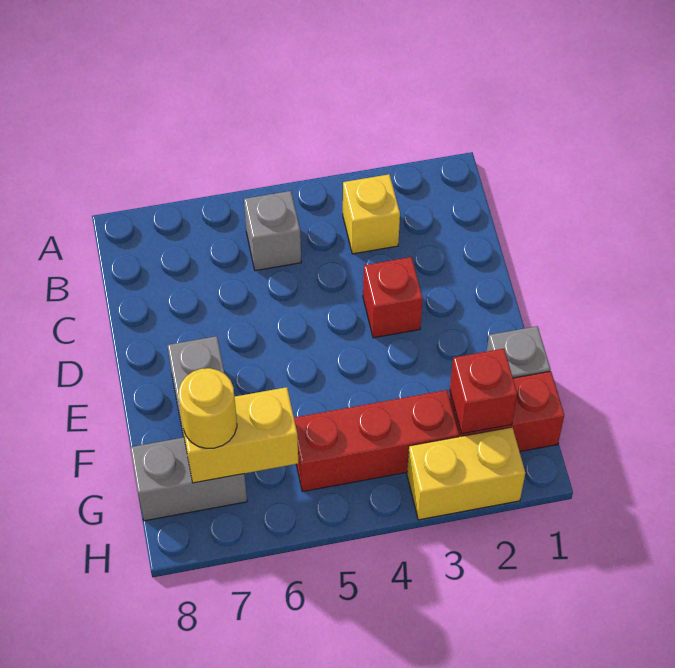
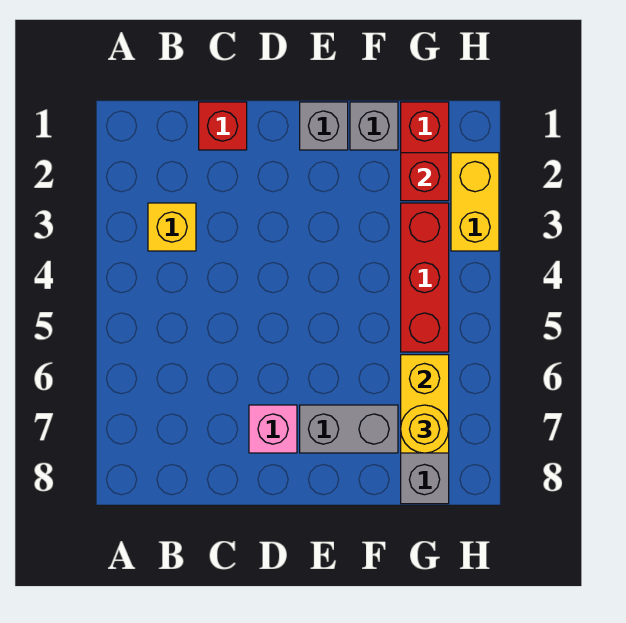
grey brick B5 level 1 -> grey brick E1 level 1
red brick D3 level 1 -> red brick C1 level 1
none -> pink brick D7 level 1

